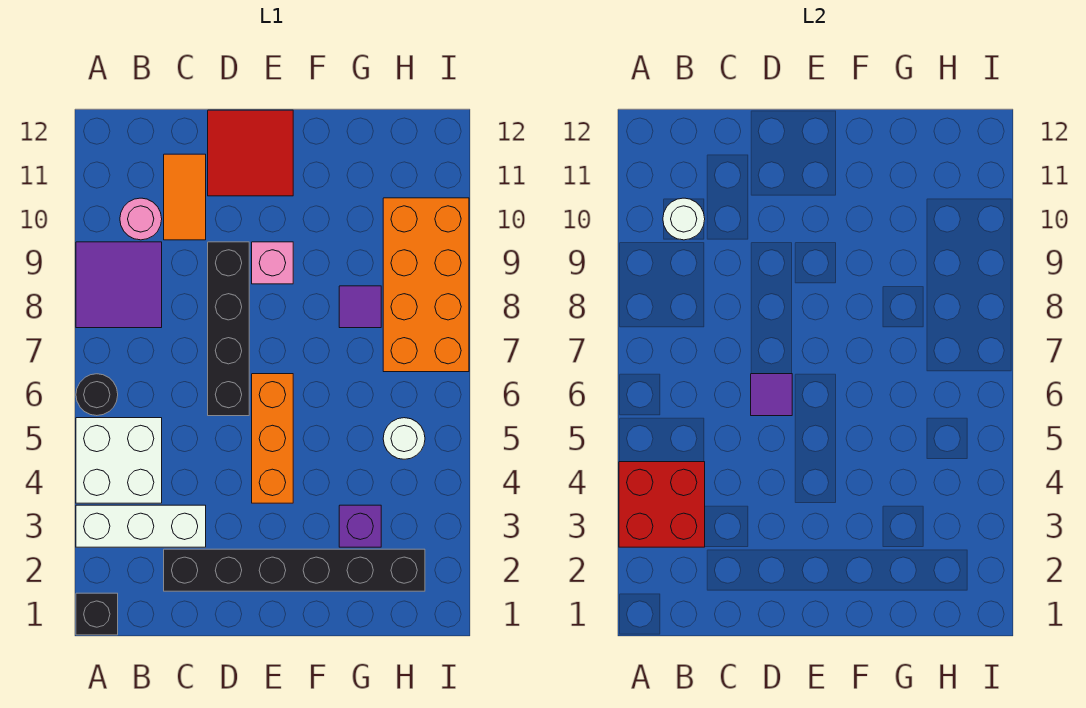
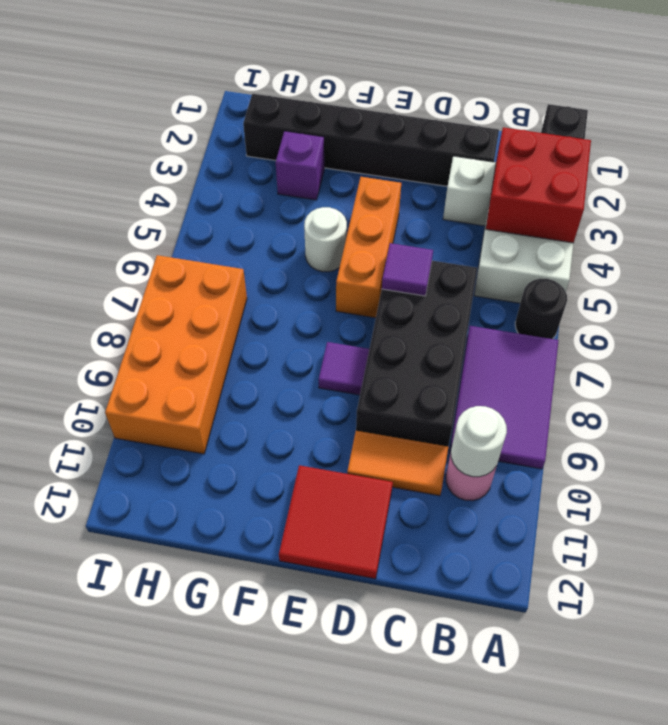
purple tile A8:B9 level 1 -> purple tile A7:B9 level 1
orange tile C10:C11 level 1 -> orange tile C10:D10 level 1
black brick D6:D9 level 1 -> black brick C6:D9 level 1
pink brick E9 level 1 -> none
purple tile G8 level 1 -> purple tile E8 level 1
white round brick H5 level 1 -> white round brick F5 level 1

